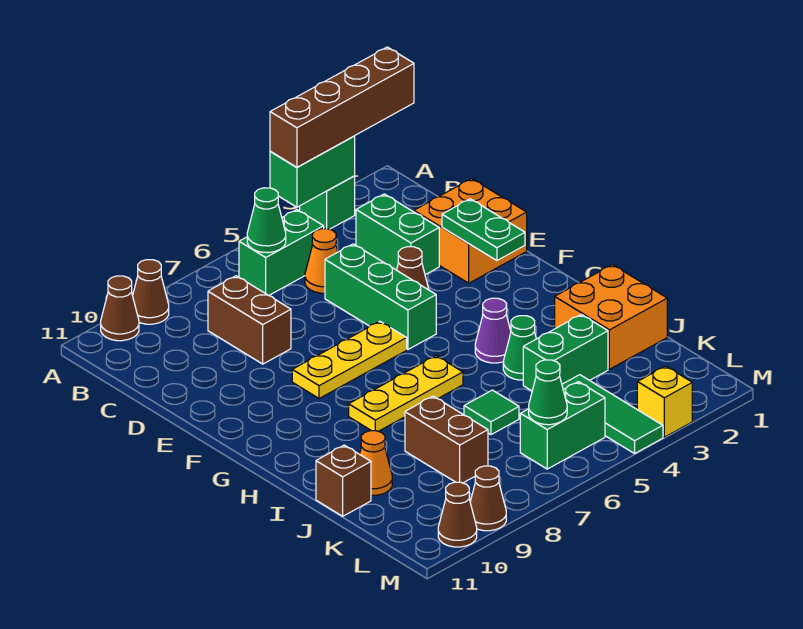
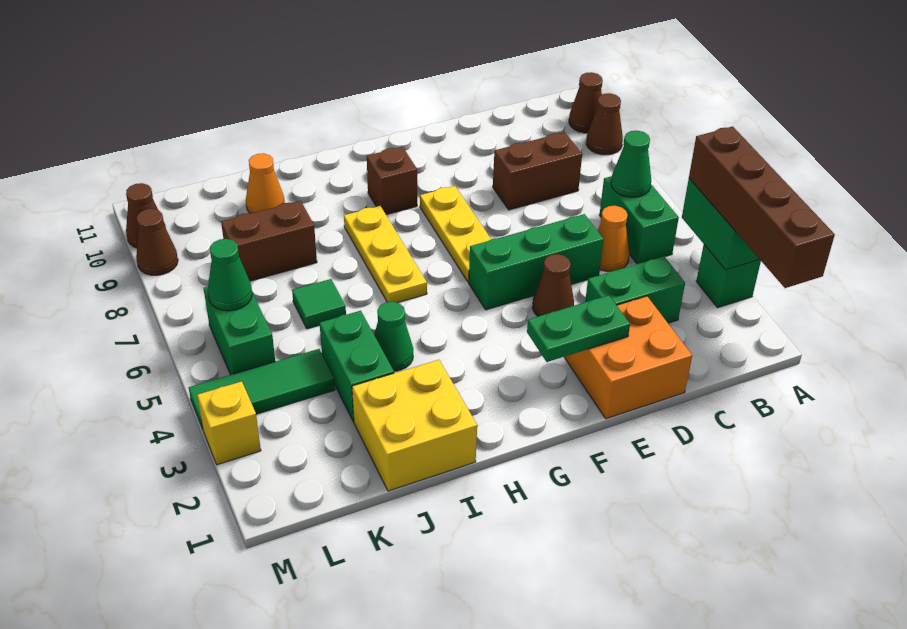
purple cone H4 level 1 -> none
orange brick I1:J2 level 1 -> yellow brick I1:J2 level 1
brown brick J11 level 1 -> brown brick G9 level 1

